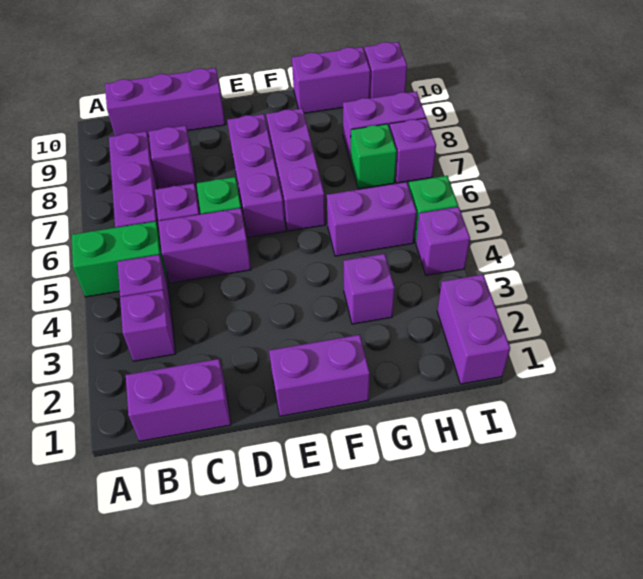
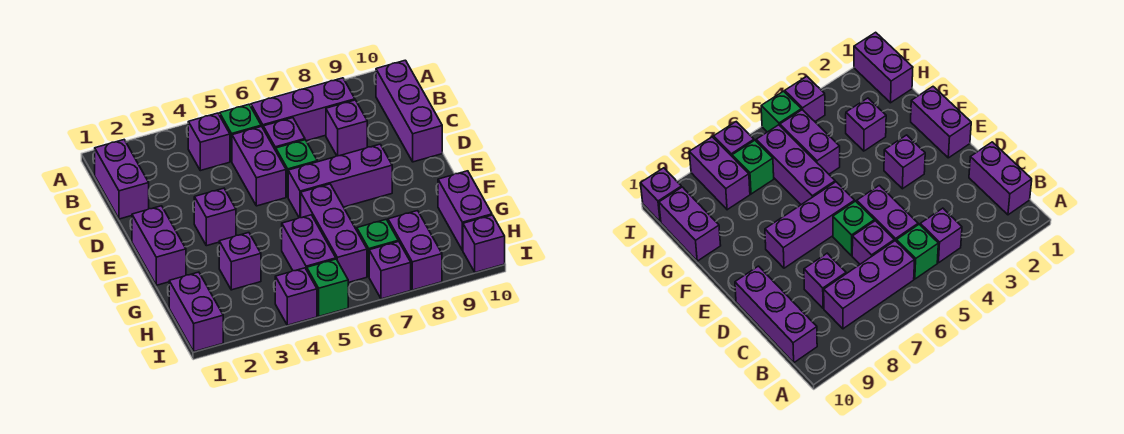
green brick A5:B5 level 1 -> green brick B5 level 1
purple brick B3 level 1 -> purple brick E3 level 1
purple brick F6:F8 level 1 -> purple brick F6:H6 level 1
purple brick I1:I2 level 1 -> purple brick H1:I1 level 1

